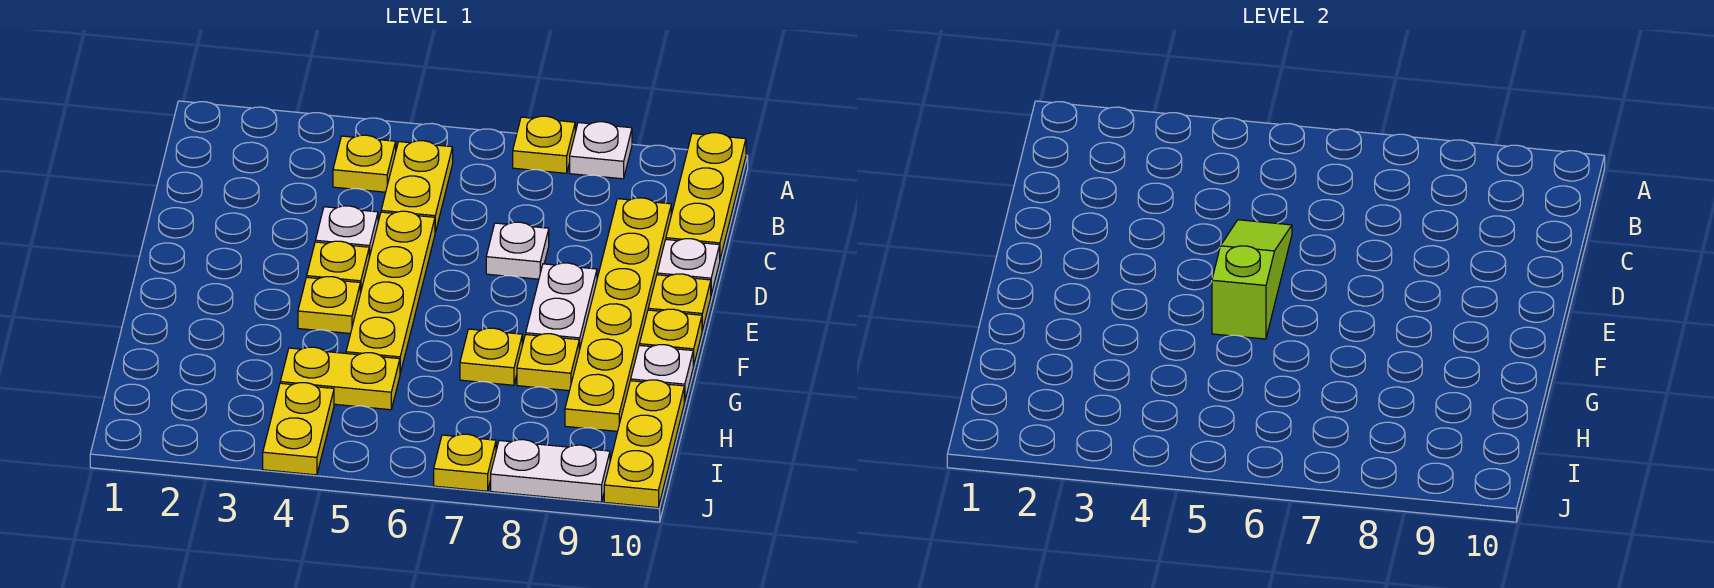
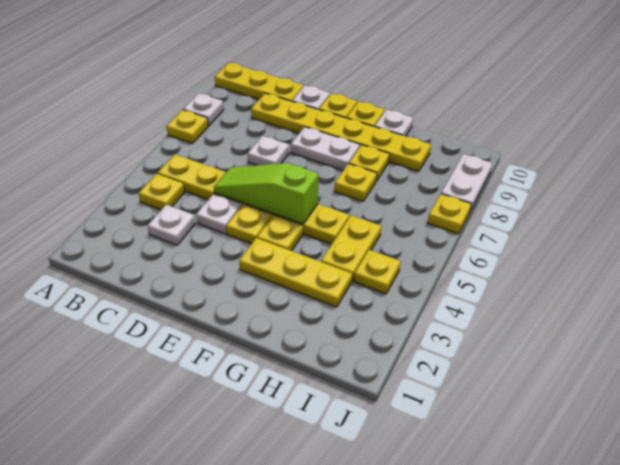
none -> white plate C3 level 1
yellow plate H10:J10 level 1 -> yellow plate F3:H3 level 1
yellow plate I4:J4 level 1 -> yellow plate I4 level 1

